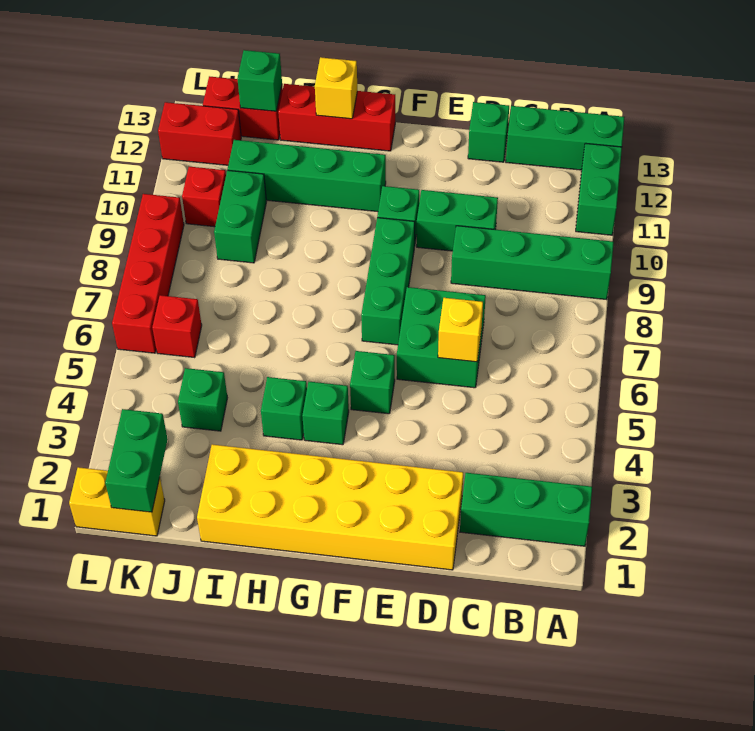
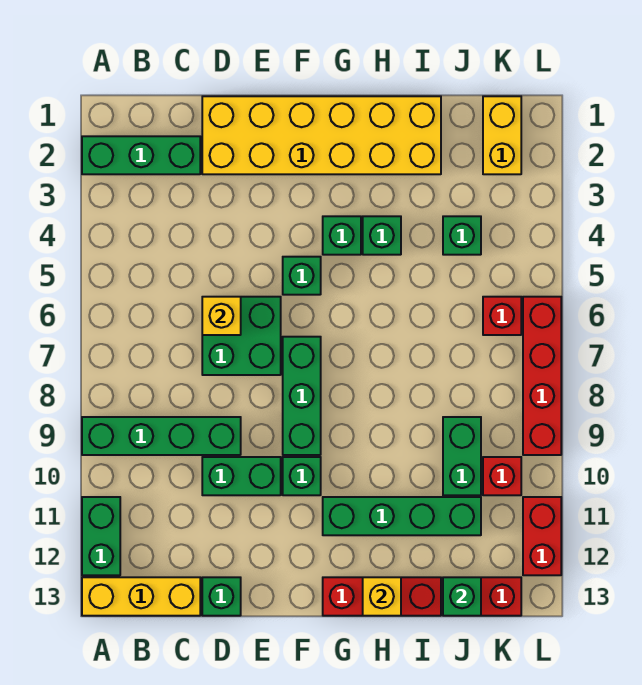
green brick A13:C13 level 1 -> yellow brick A13:C13 level 1
yellow brick K1:L1 level 1 -> yellow brick K1:K2 level 1
green brick K1:K2 level 2 -> none
red brick K12:L12 level 1 -> red brick L11:L12 level 1

